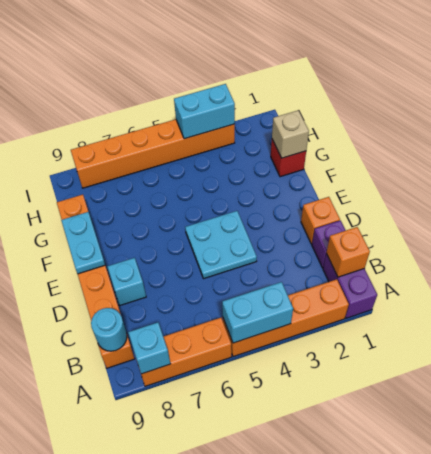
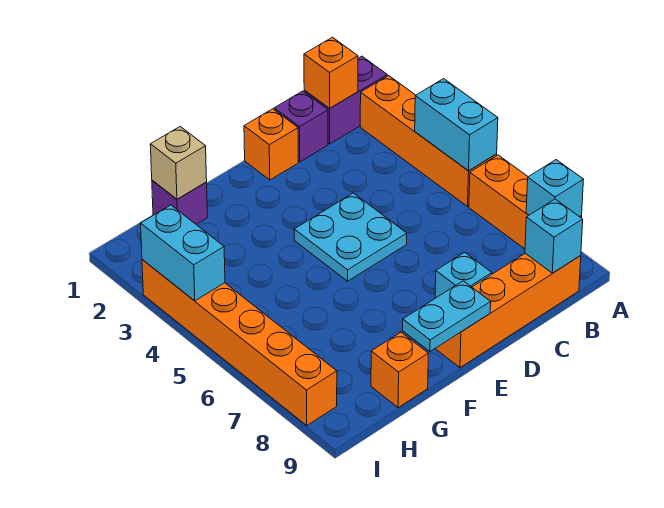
cyan round brick B9 level 2 -> cyan brick B9 level 2
red brick G1 level 1 -> purple brick G1 level 1

